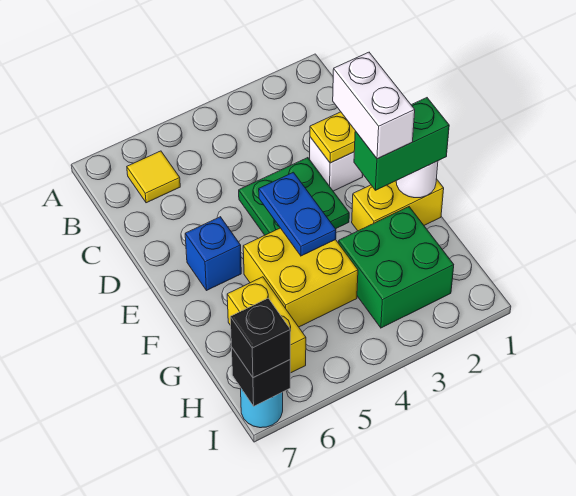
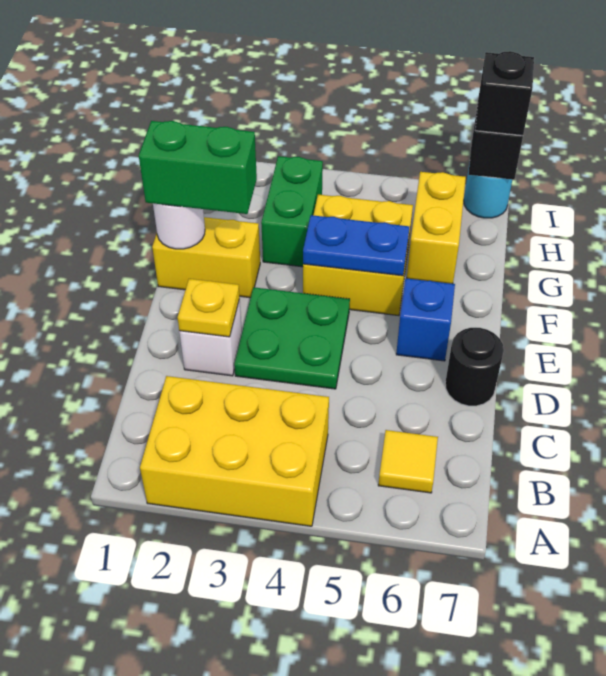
none -> yellow brick A2:B4 level 1
none -> black round brick D7 level 1
white brick E2:F2 level 4 -> none
blue plate E4:F4 level 2 -> blue plate F4:F5 level 2
green brick G2:H3 level 1 -> green brick G3:H3 level 1

